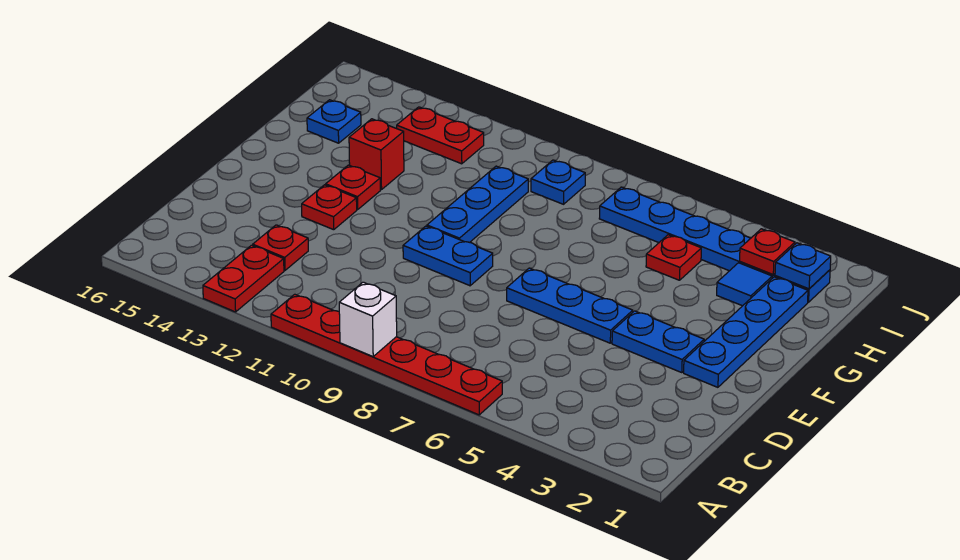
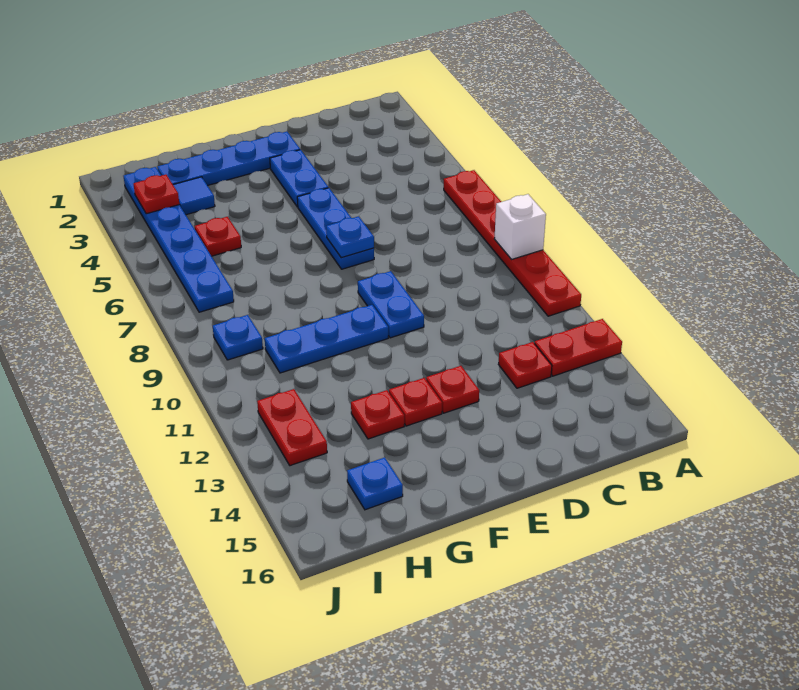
red brick G13 level 1 -> red plate G13 level 1
blue plate I2 level 2 -> blue plate E7 level 2

